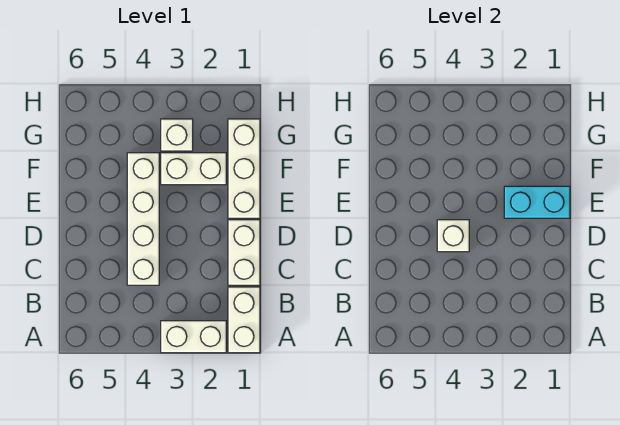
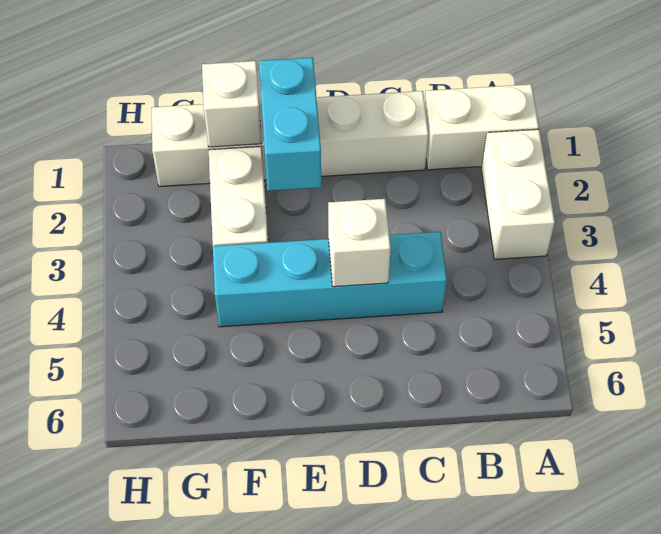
white brick C4:F4 level 1 -> cyan brick C4:F4 level 1
white brick G3 level 1 -> white brick F1 level 2

